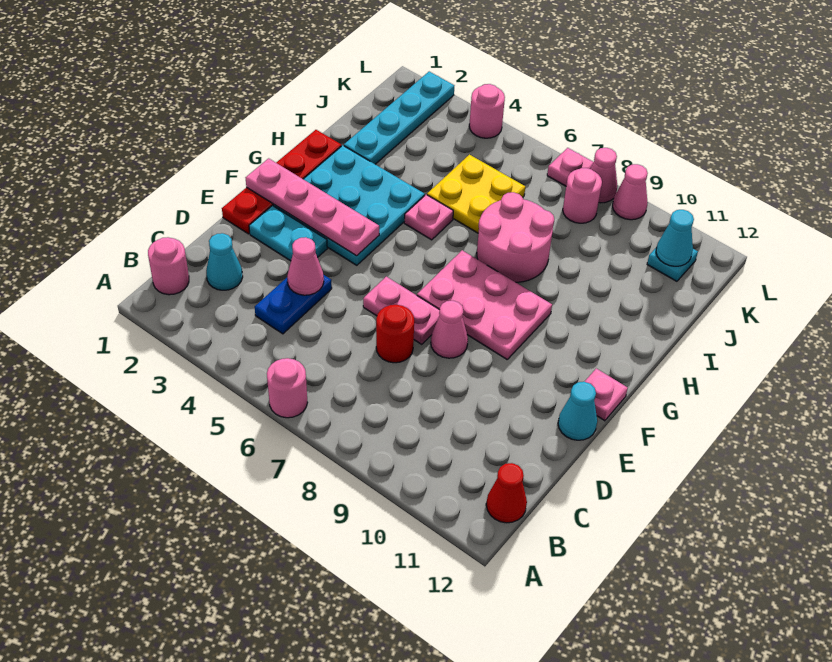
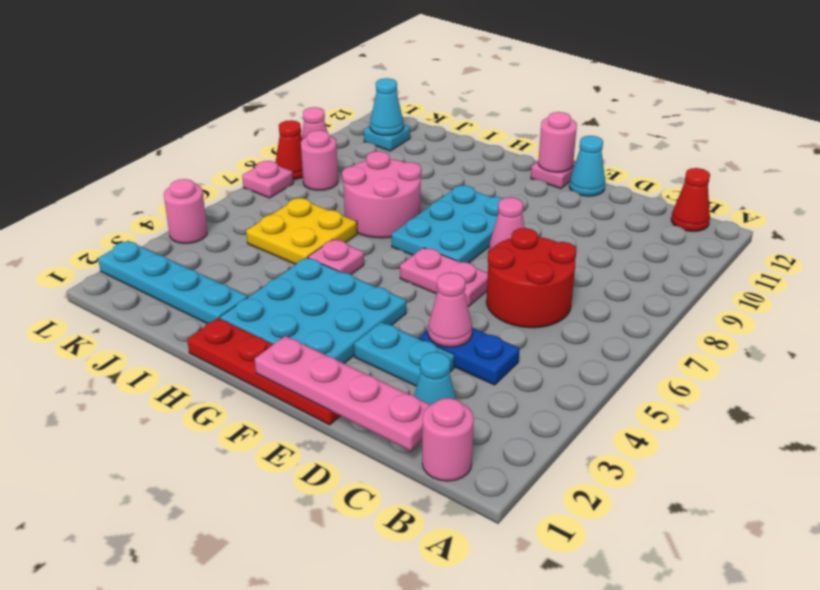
pink round brick A6 level 1 -> pink round brick F12 level 2
red round brick D7 level 1 -> red round brick C6:D7 level 1
cyan plate E2:E3 level 1 -> cyan plate D3:E3 level 1
pink plate E6:E7 level 1 -> pink plate E6:F6 level 1
pink plate F1:F4 level 2 -> pink plate C1:F1 level 2
pink plate F7:G9 level 1 -> cyan plate F7:G9 level 1
pink cone L8 level 1 -> red cone L8 level 1

